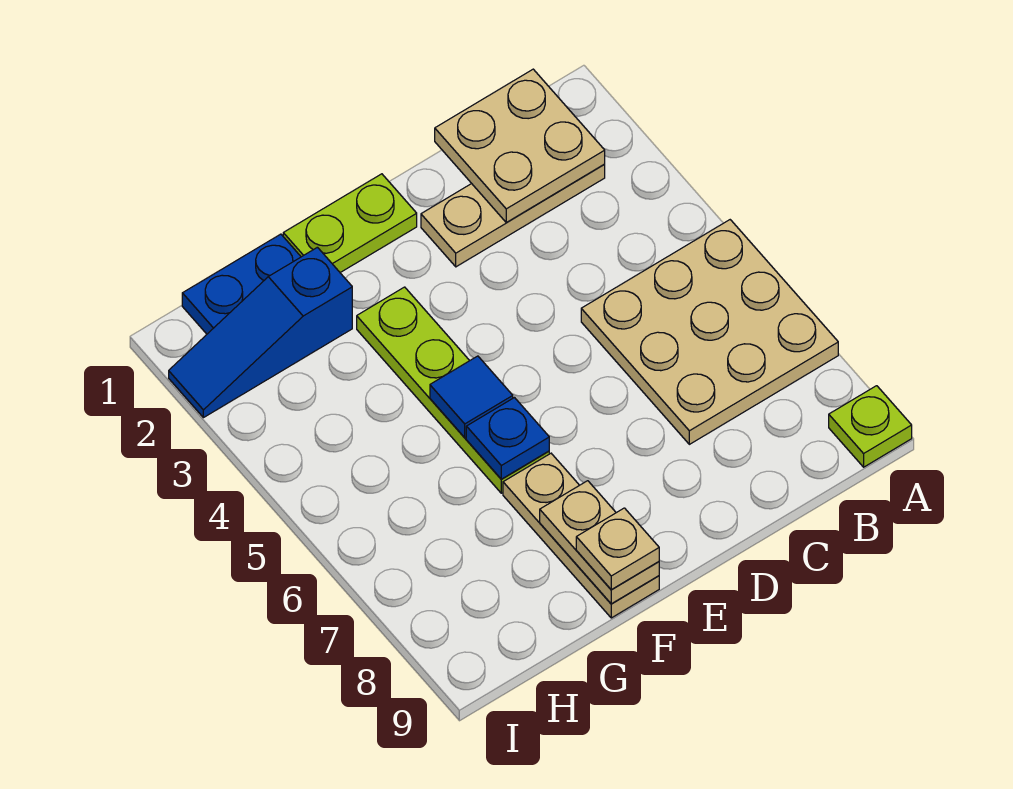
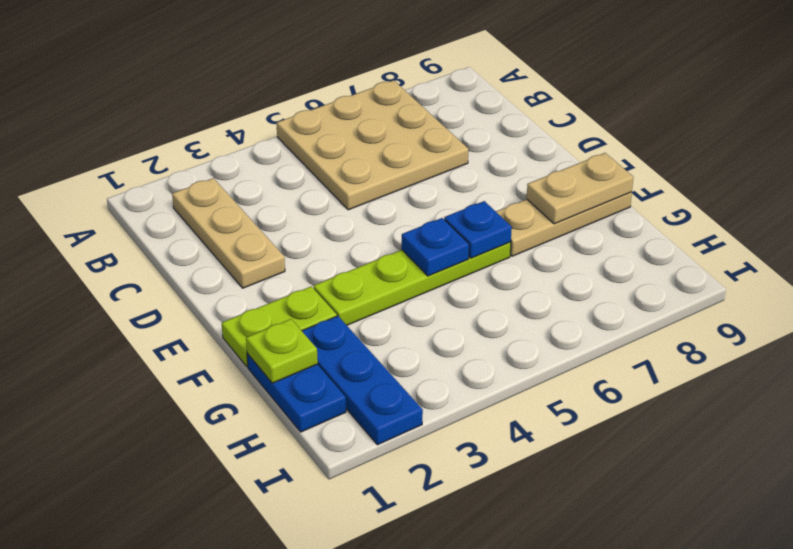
lime plate A9 level 1 -> lime plate G1 level 2
tan plate B1:C2 level 2 -> none
lime plate E1:F1 level 1 -> lime plate F1:F2 level 1
blue tile F5 level 2 -> blue plate F5 level 2
tan plate F9 level 3 -> none
blue slope G2:I2 level 1 top G -> blue plate G2:I2 level 1

